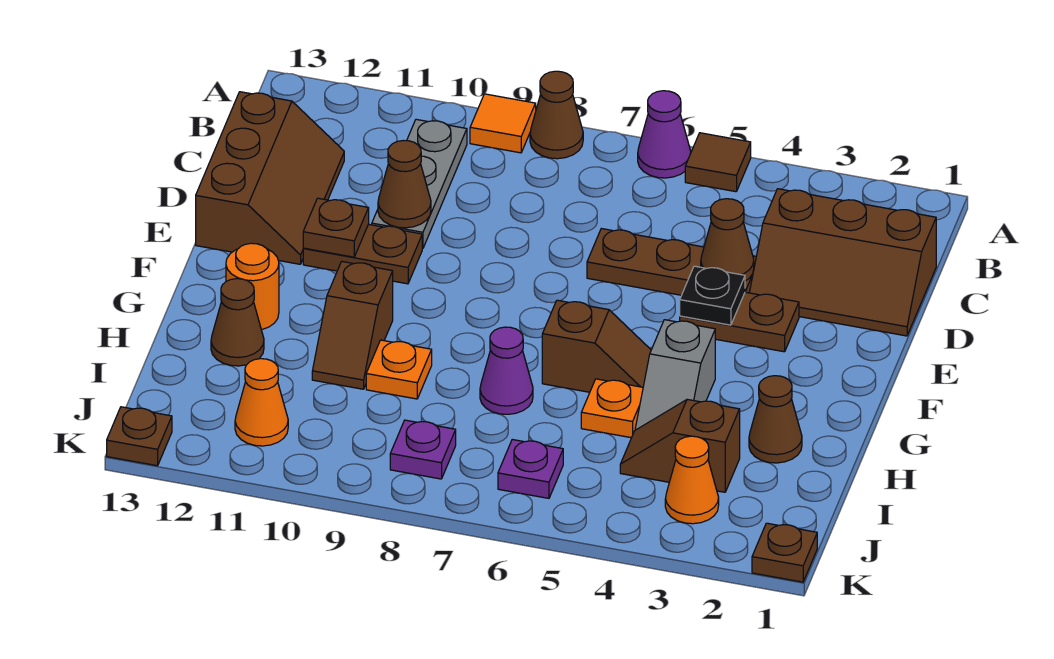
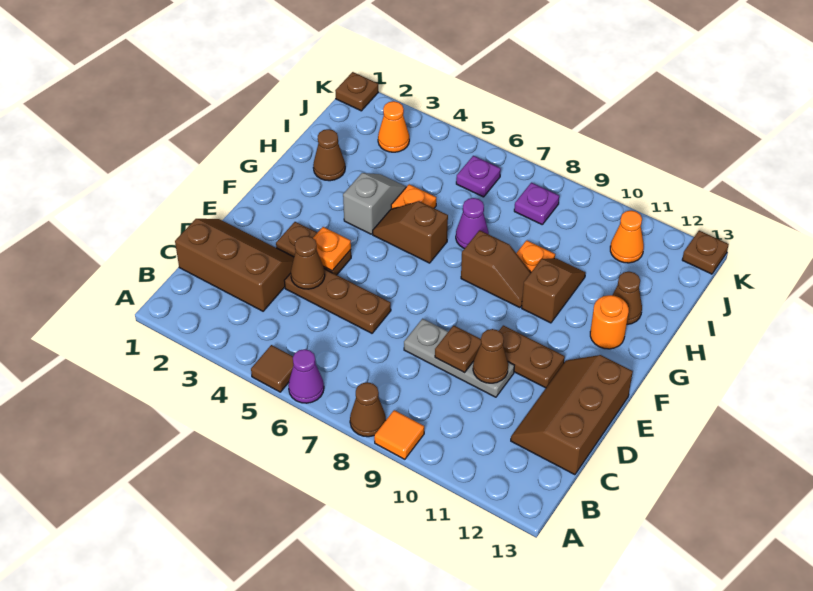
grey plate B10:D10 level 1 -> grey plate D8:D10 level 1
black plate E4 level 2 -> orange plate E4 level 2
brown plate E11 level 2 -> brown plate D9 level 2
brown slope I3:I4 level 1 top 3 -> brown slope G8:G9 level 1 top 8

